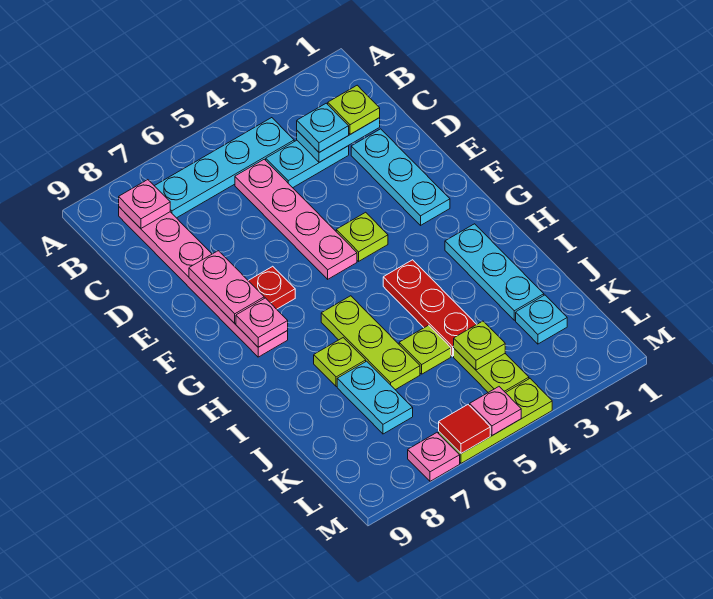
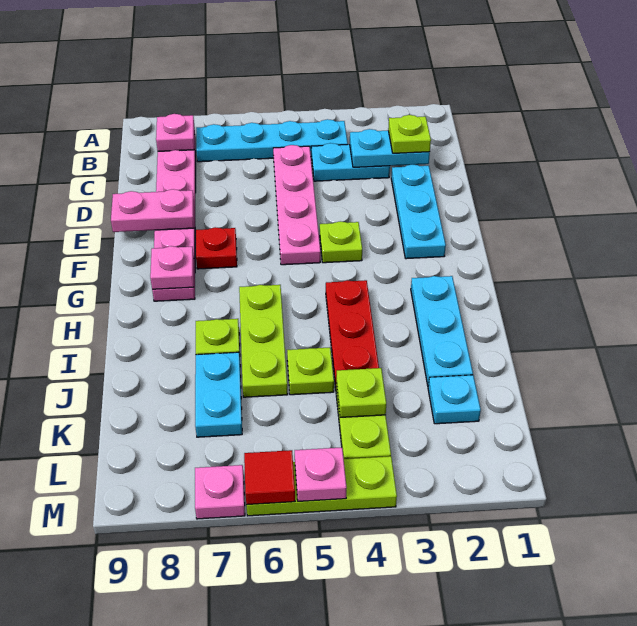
cyan plate C3 level 3 -> none
pink plate E8:F8 level 2 -> pink plate E8:E9 level 2

